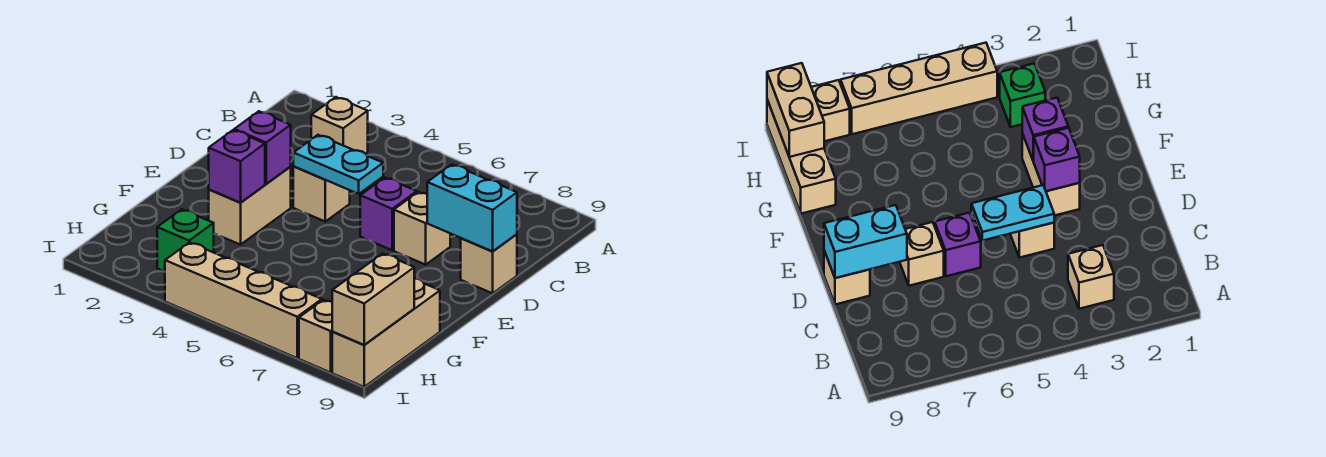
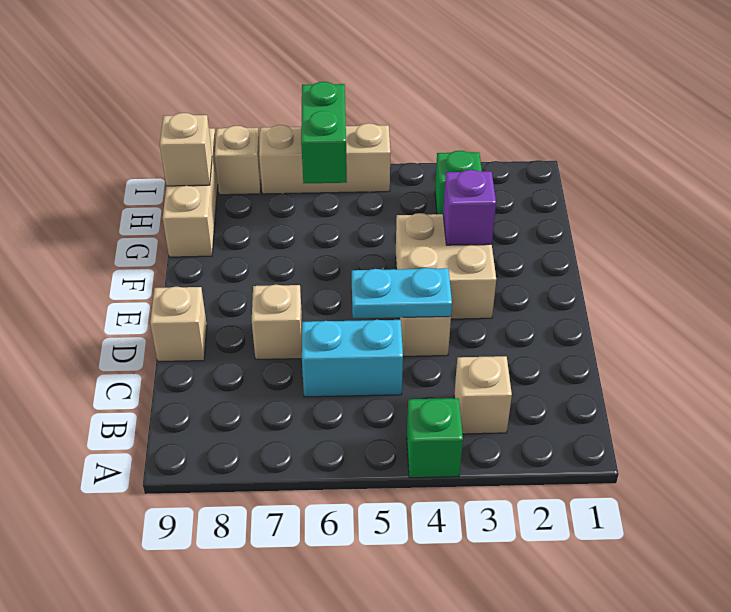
none -> green brick A4 level 1
purple brick D6 level 1 -> none
cyan brick D8:D9 level 2 -> cyan brick C5:C6 level 1
tan brick E3:F3 level 1 -> tan brick E3:F4 level 1
purple brick E3 level 2 -> none
none -> green brick H6:I6 level 2
tan brick H9:I9 level 2 -> tan brick H9 level 2
tan brick I4:I7 level 1 -> tan brick I5:I7 level 1

